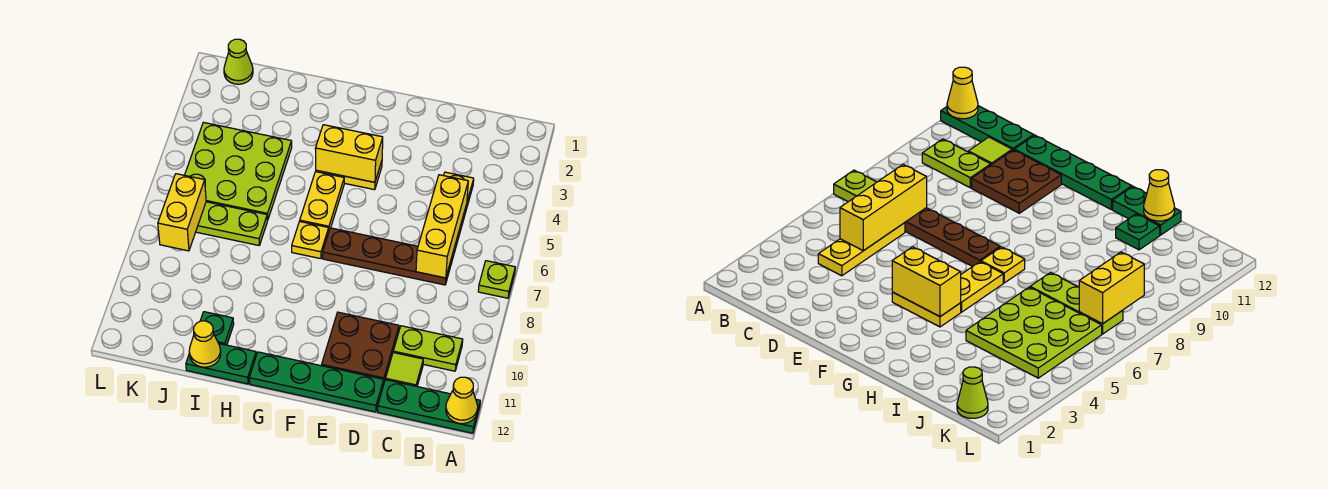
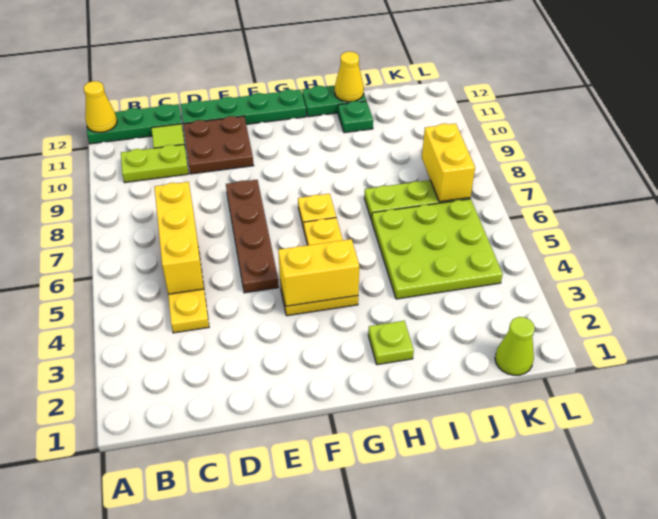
lime plate A7 level 1 -> lime plate H2 level 1
brown plate C7:F7 level 1 -> brown plate E5:E8 level 1

